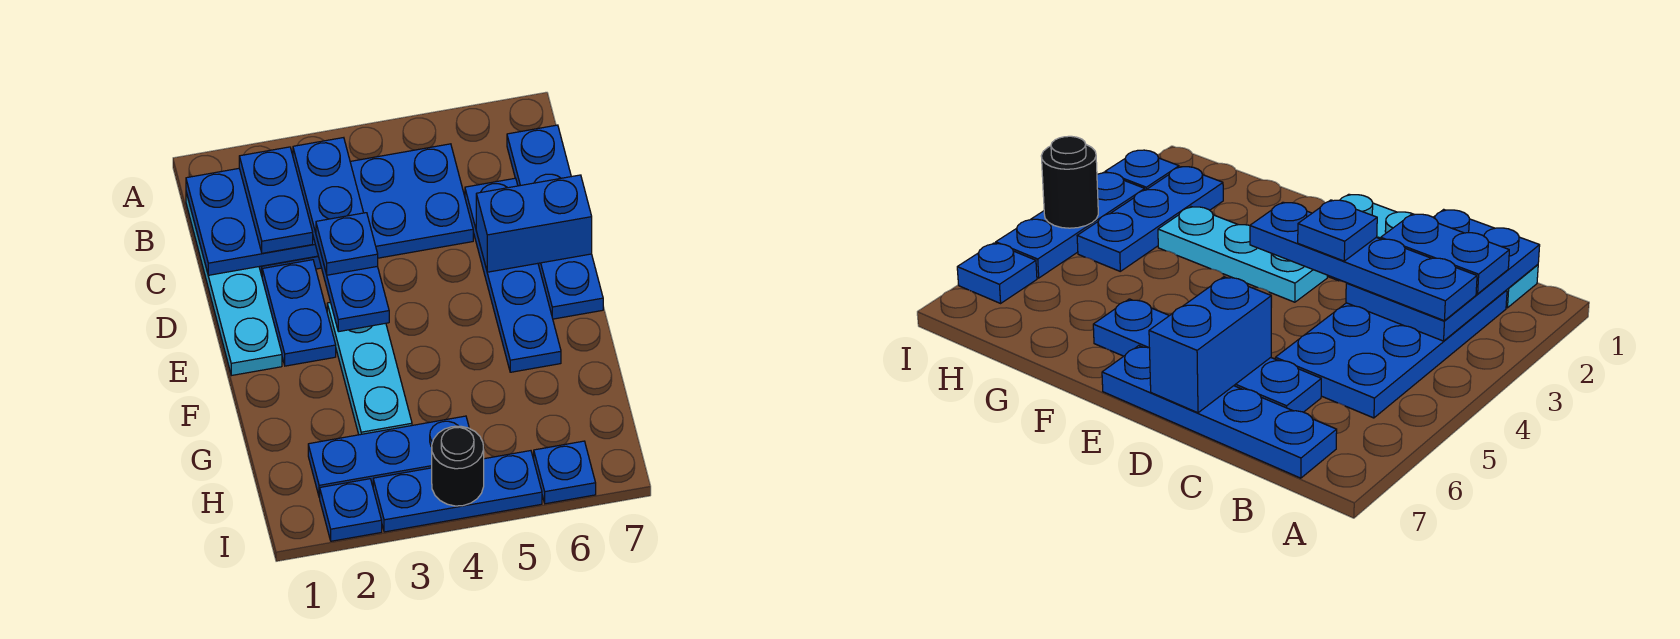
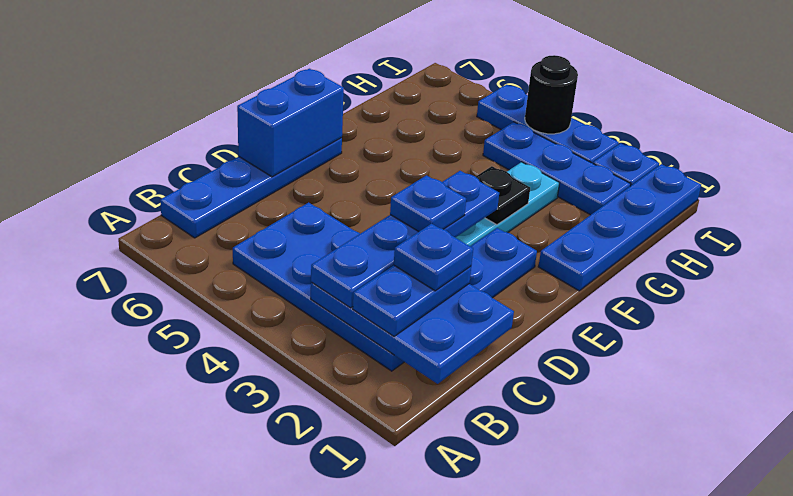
cyan plate B1:E1 level 1 -> none
blue plate C6:F6 level 1 -> blue plate F1:I1 level 1
blue brick D6:D7 level 2 -> blue brick D7:E7 level 2
none -> black plate F3 level 2
blue plate I6 level 1 -> blue plate C2 level 4

